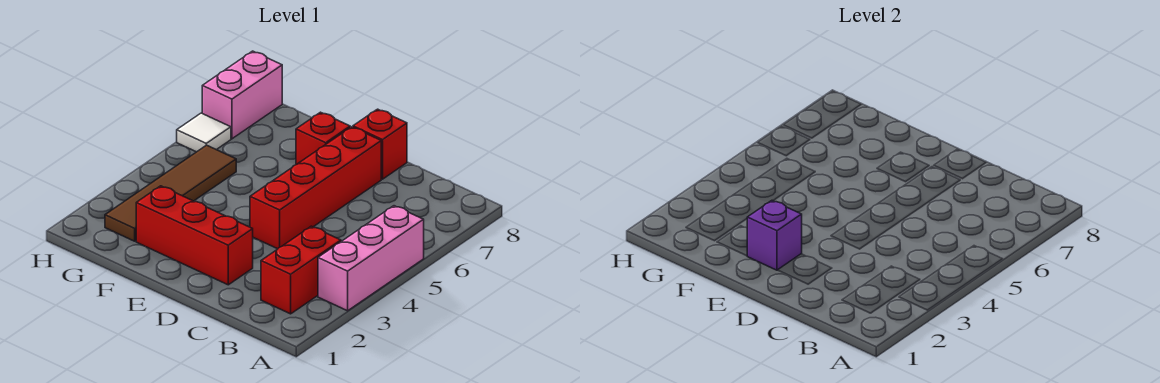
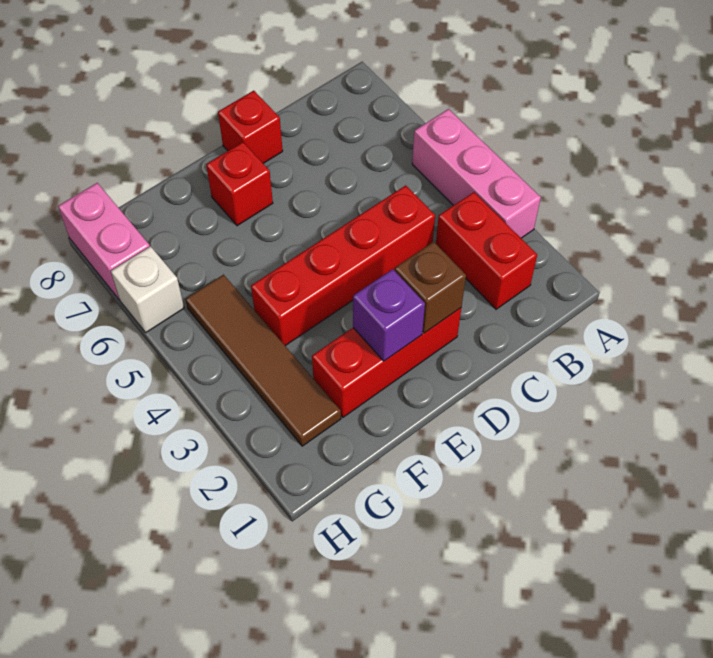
none -> brown brick D2 level 2
red brick D4:D7 level 1 -> red brick C4:F4 level 1
white tile H6 level 1 -> white brick H6 level 1

